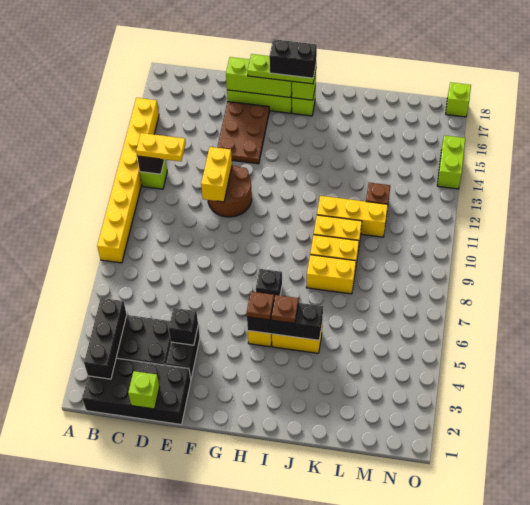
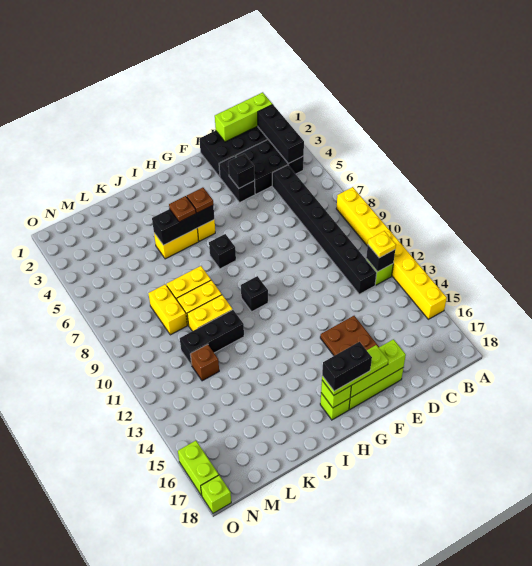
yellow plate B12:C12 level 3 -> yellow plate B12 level 3
none -> black brick C5:C12 level 1
lime brick D1 level 2 -> lime brick B1:D1 level 2
brown round brick E11:F12 level 1 -> none
yellow brick E11:E12 level 2 -> yellow brick L8:L9 level 1
none -> black brick H10 level 1
yellow brick J11:L11 level 1 -> black brick J11:L11 level 1
lime brick O14:O15 level 1 -> lime brick O16:O17 level 1

